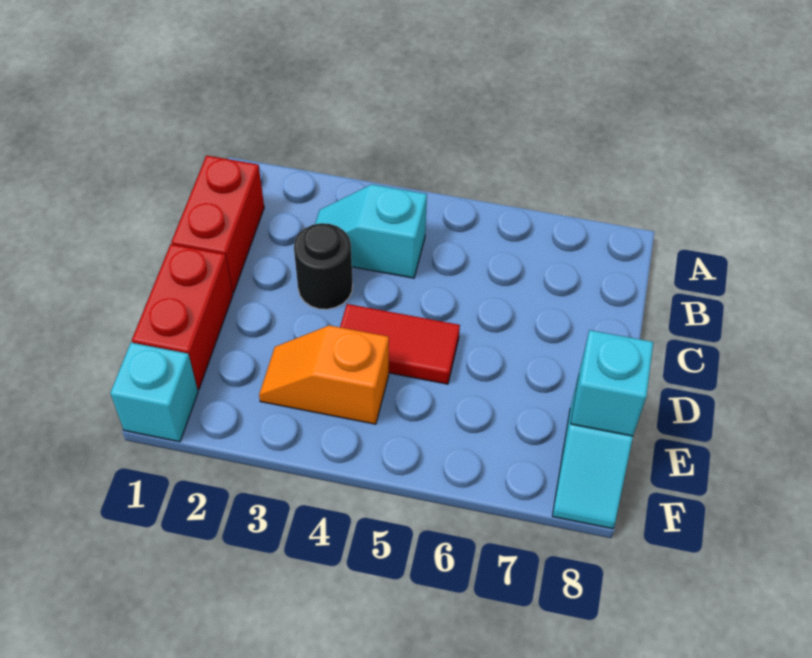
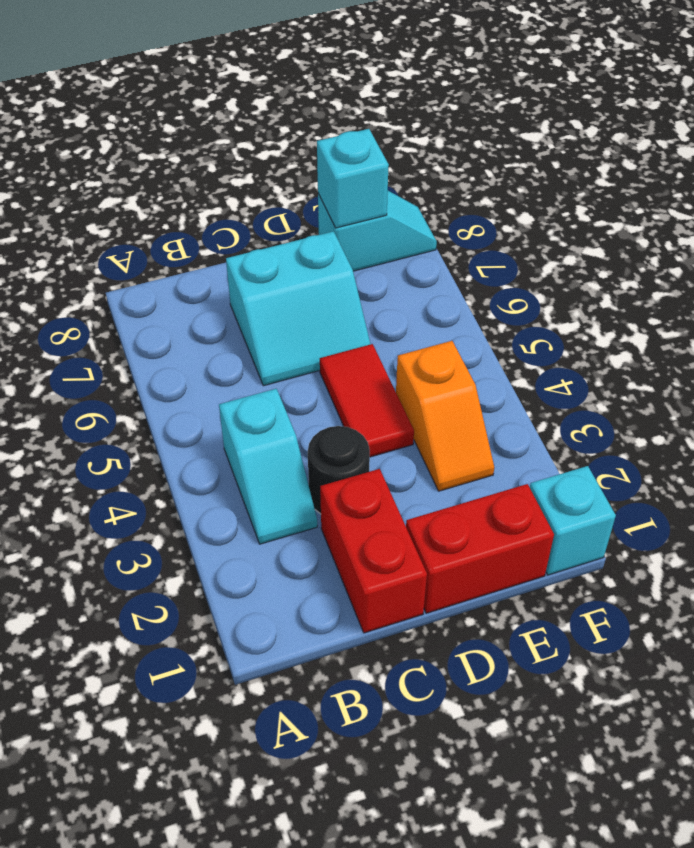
red brick B1:C1 level 1 -> red brick C1:C2 level 1
none -> cyan slope C6:D7 level 1 top 7

